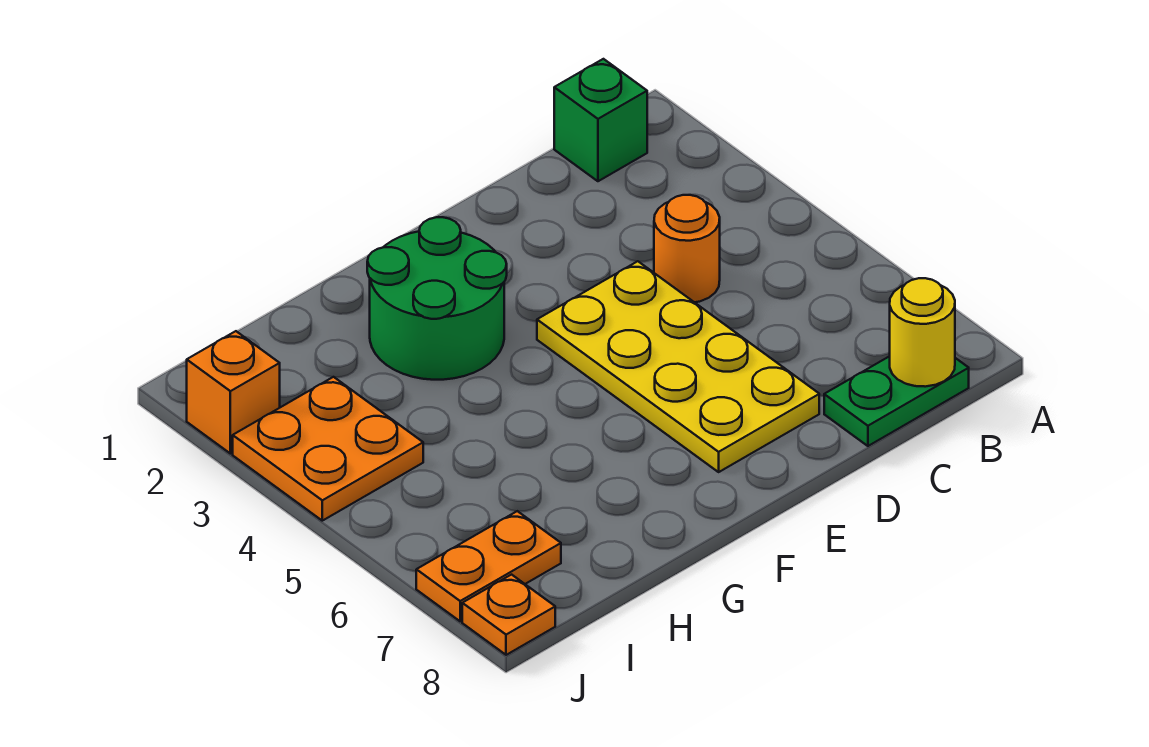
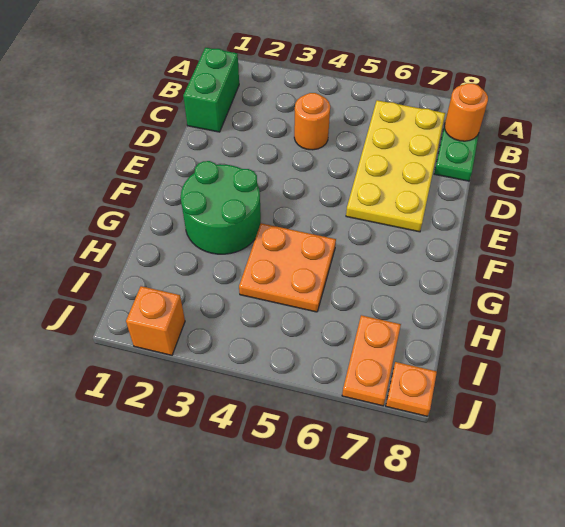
green brick B1 level 1 -> green brick B1:C1 level 1
yellow round brick B8 level 2 -> orange round brick B8 level 2
yellow plate D4:E7 level 1 -> yellow plate B6:E7 level 1
orange plate I3:J4 level 1 -> orange plate G4:H5 level 1

